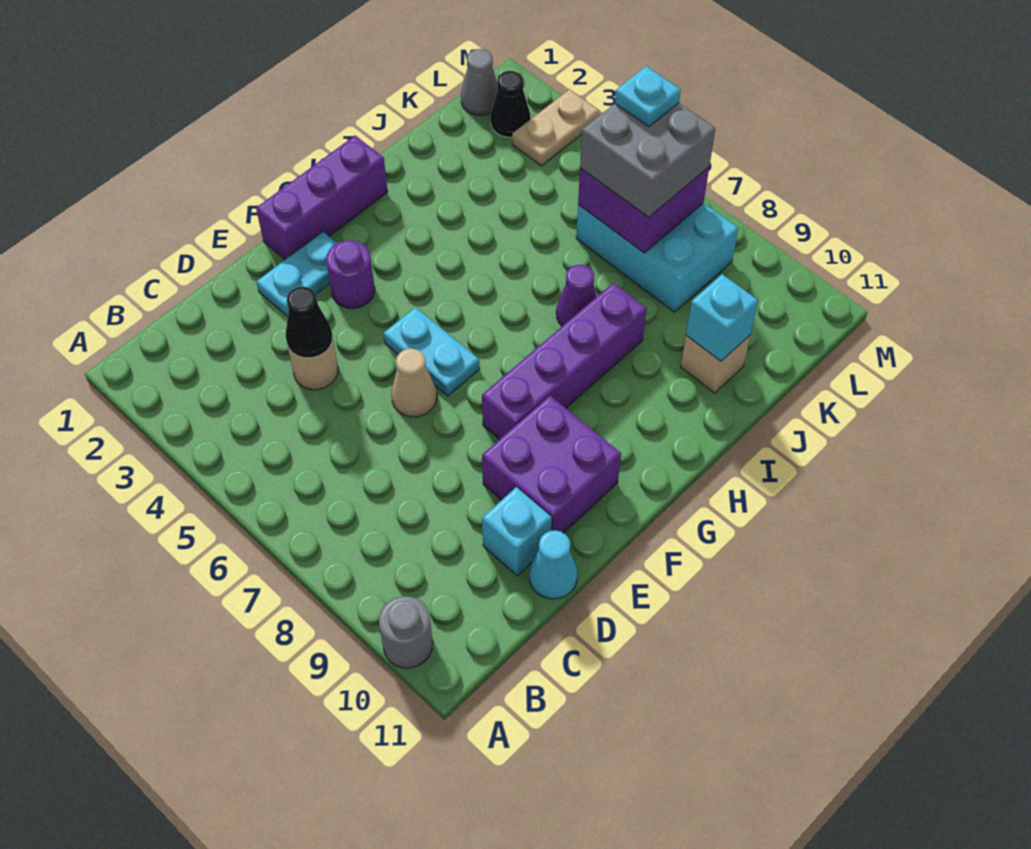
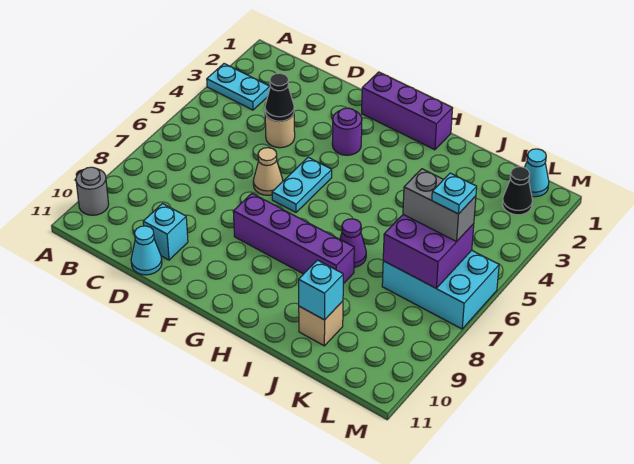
cyan plate E2:F2 level 1 -> cyan plate A3:B3 level 1
purple brick E9:F10 level 1 -> none
cyan brick K6:L8 level 1 -> cyan brick K6:M7 level 1
grey brick K6:L7 level 3 -> grey brick K6:L6 level 3
grey cone L1 level 1 -> cyan cone L1 level 1
tan plate L3:M3 level 1 -> none

